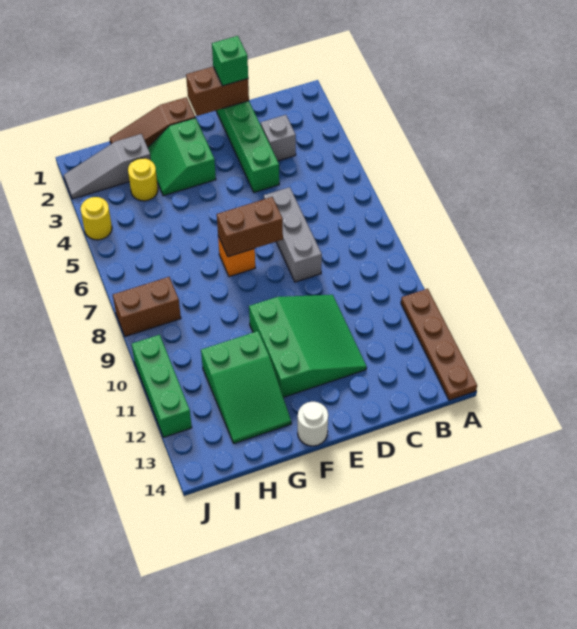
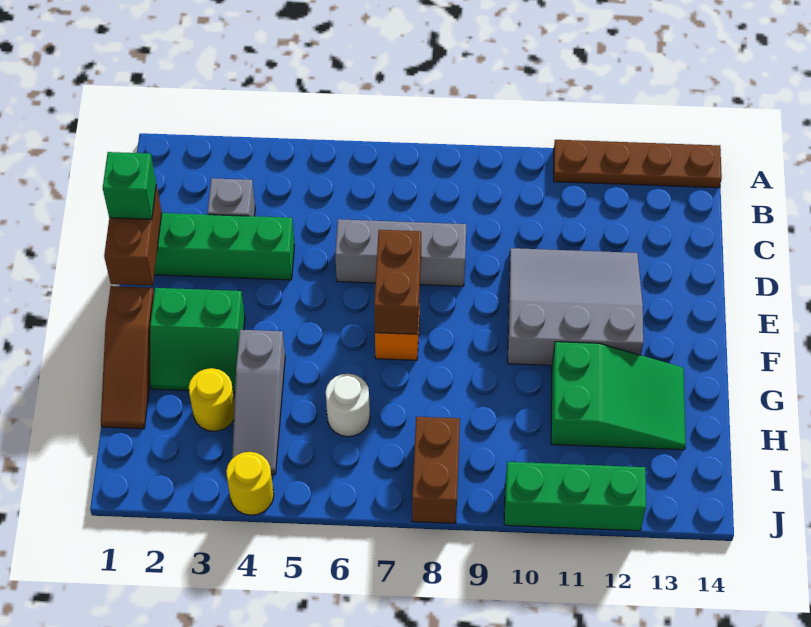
green slope D10:F12 level 1 top F -> grey slope D10:F12 level 1 top F
white round brick F14 level 1 -> white round brick H6 level 1
grey slope H2:J2 level 1 top H -> grey slope G4:I4 level 1 top G

